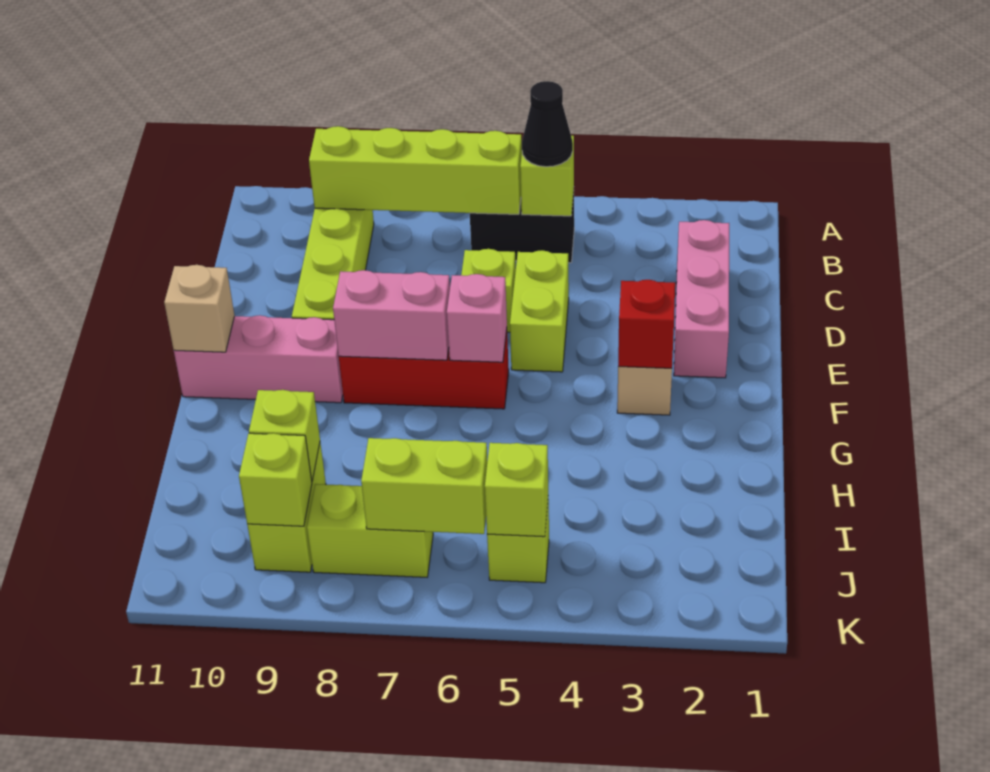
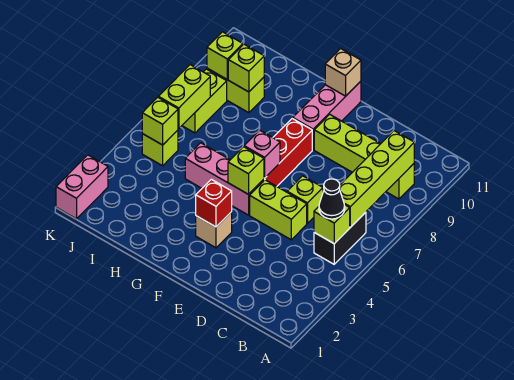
pink brick C2:E2 level 1 -> pink brick F5:H5 level 1
none -> lime brick F5 level 2
pink brick F7:F8 level 2 -> pink brick K1:K2 level 1

